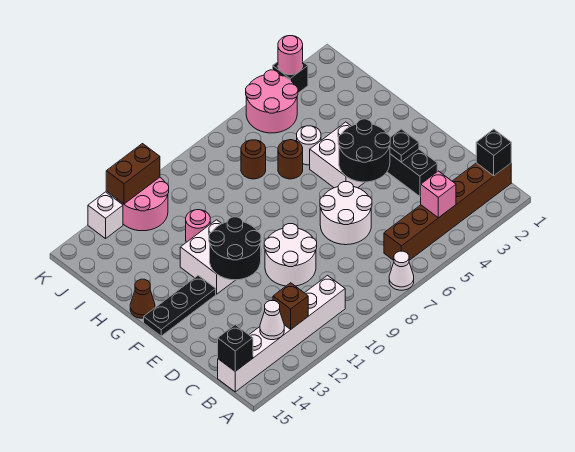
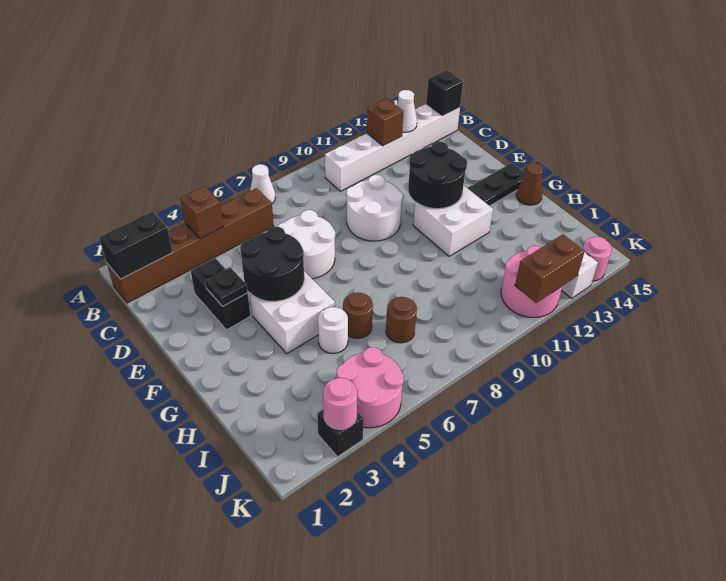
black brick B1 level 2 -> black brick B1:B2 level 2
pink brick B4 level 2 -> brown brick B4 level 2
pink round brick H11 level 1 -> pink round brick K14 level 1

